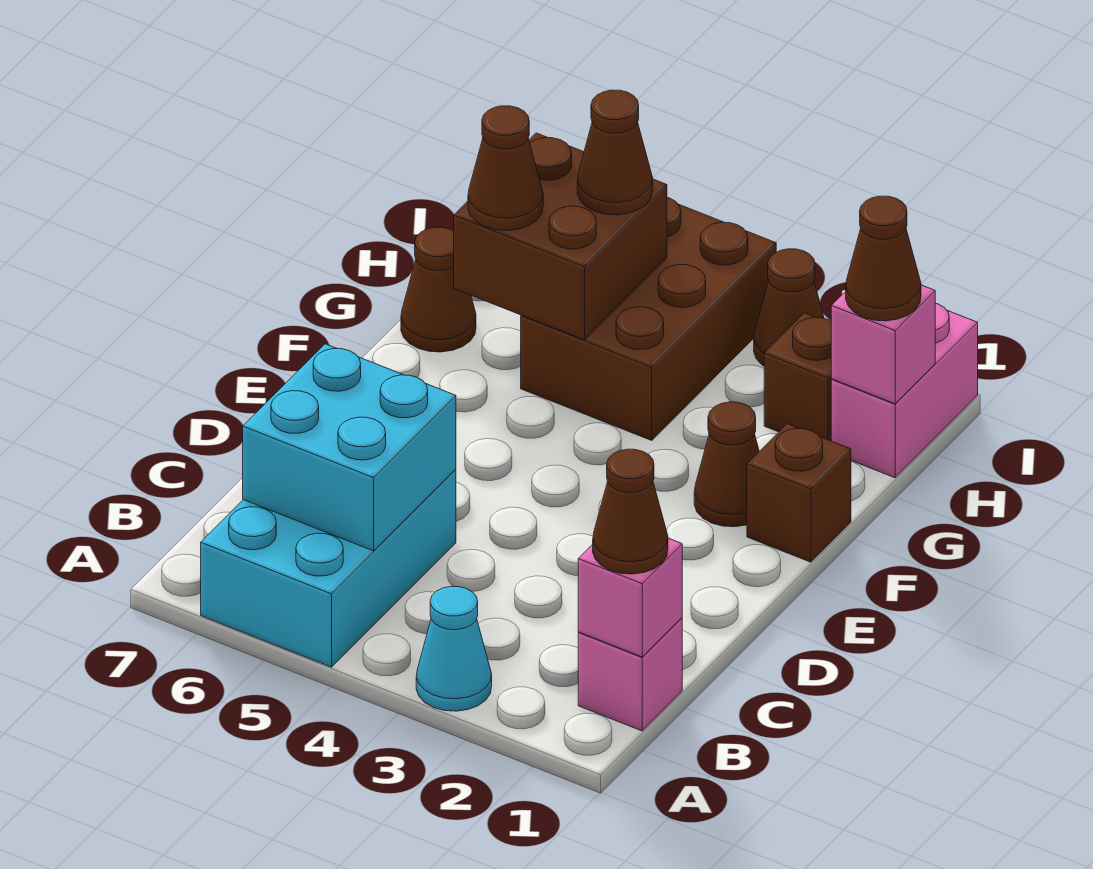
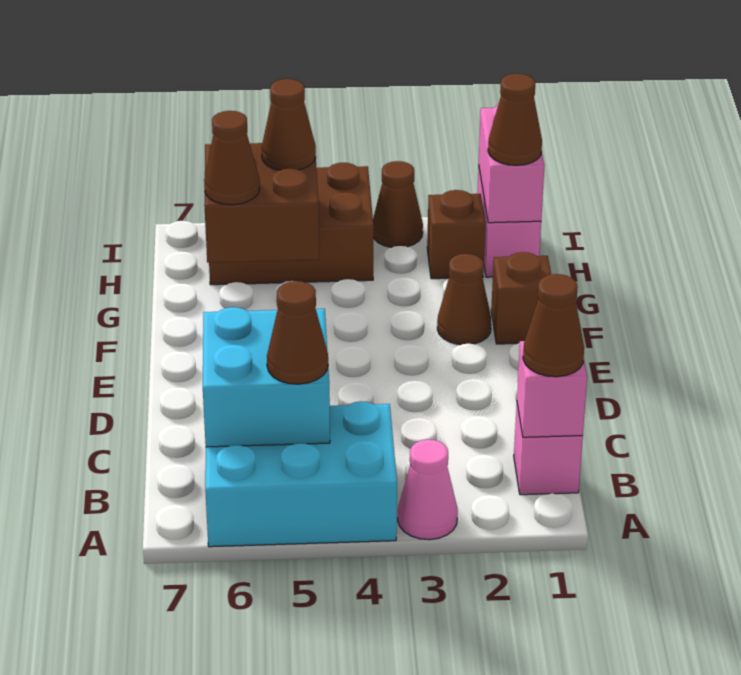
cyan cone A3 level 1 -> pink cone A3 level 1
cyan brick A5:C6 level 1 -> cyan brick A4:B6 level 1
brown brick G4:I5 level 1 -> brown brick H4:I6 level 1
brown cone G7 level 1 -> brown cone B5 level 3
pink brick H1 level 2 -> pink brick H1:I1 level 2

